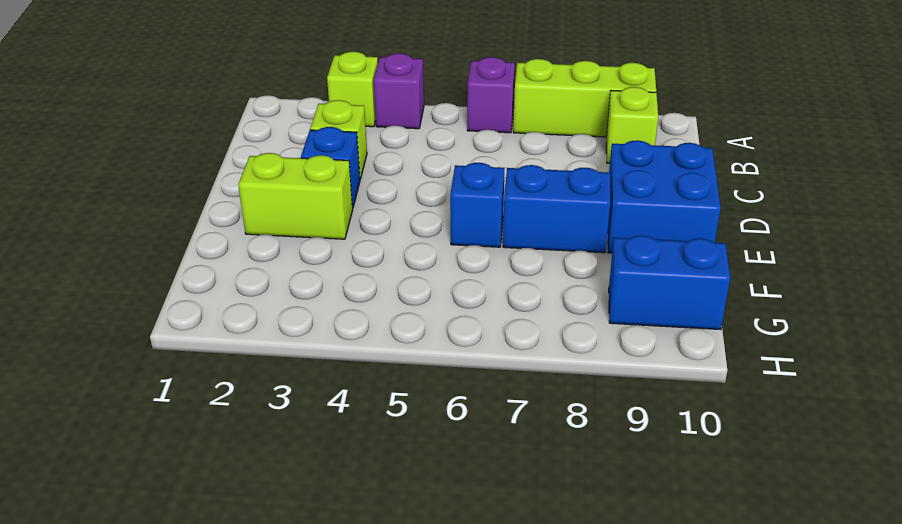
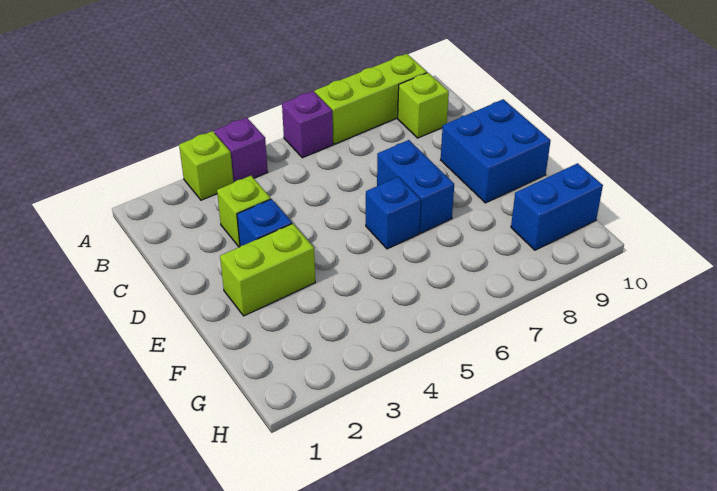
blue brick E7:E8 level 1 -> blue brick D7:E7 level 1

